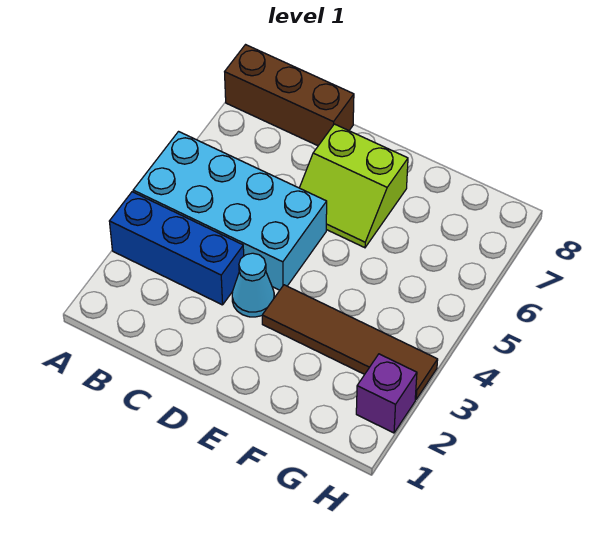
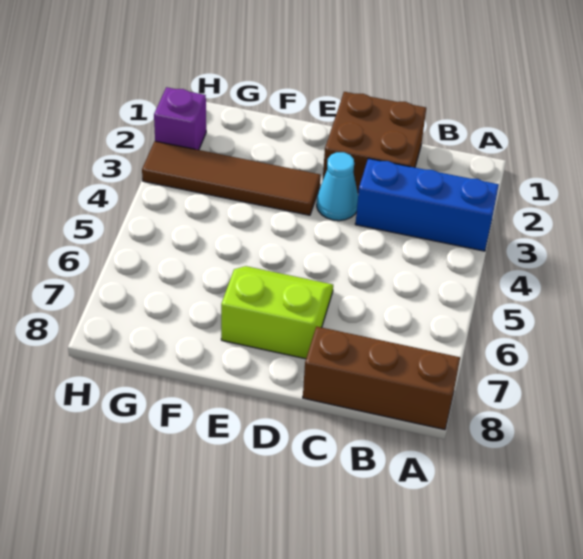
cyan brick A4:D5 level 1 -> none
none -> brown brick C1:D2 level 1

